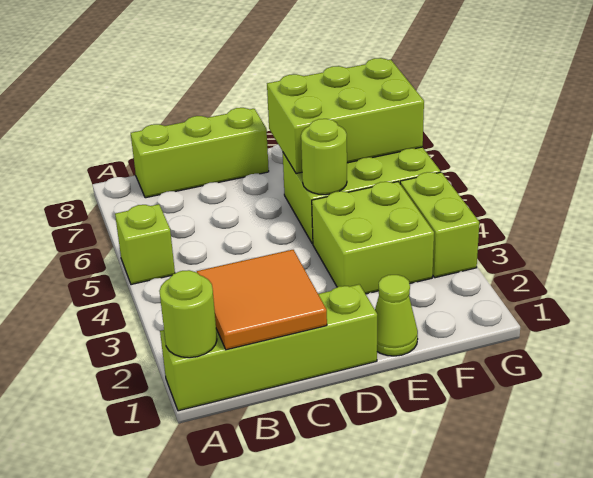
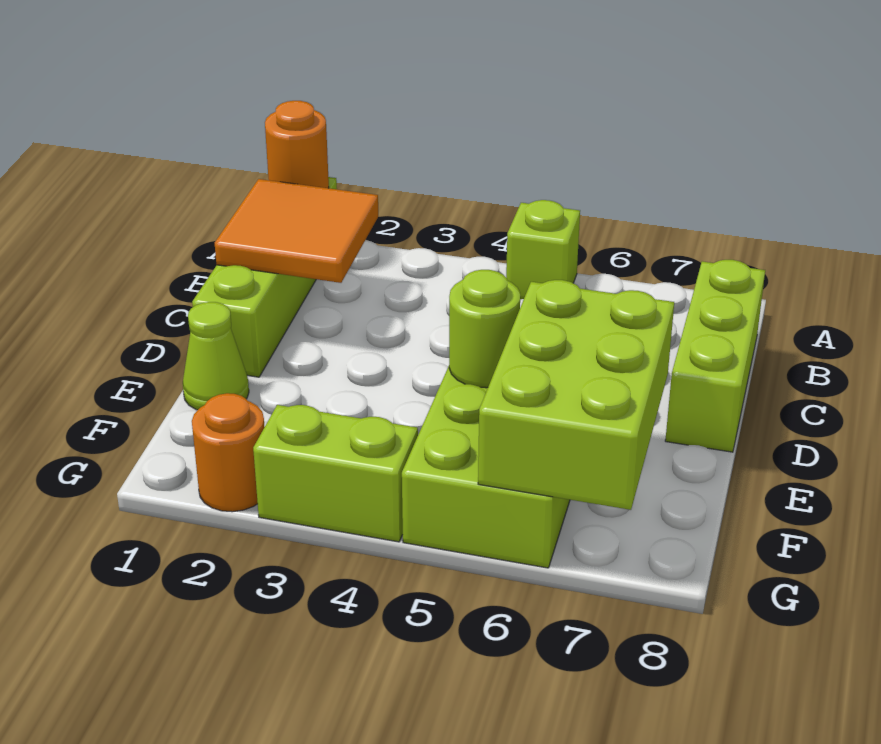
lime round brick A1 level 2 -> orange round brick A1 level 2
lime brick E3:F4 level 1 -> none
none -> orange round brick G2 level 1

